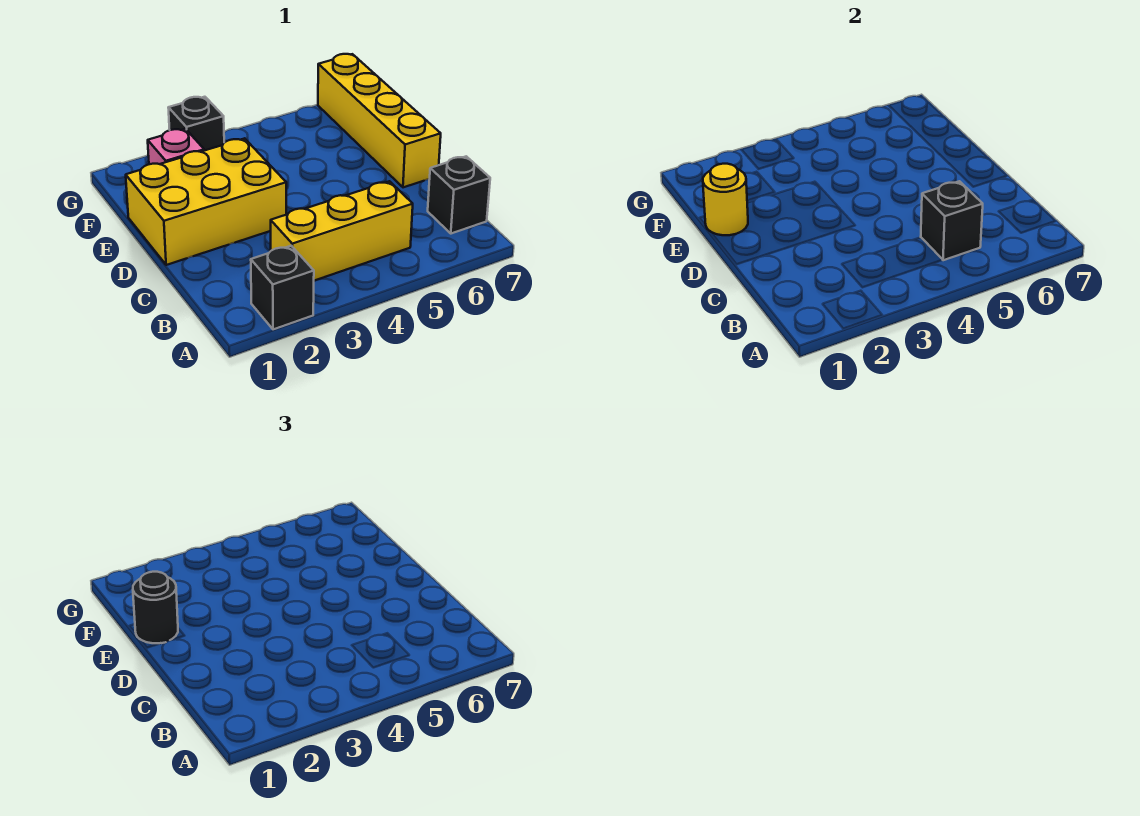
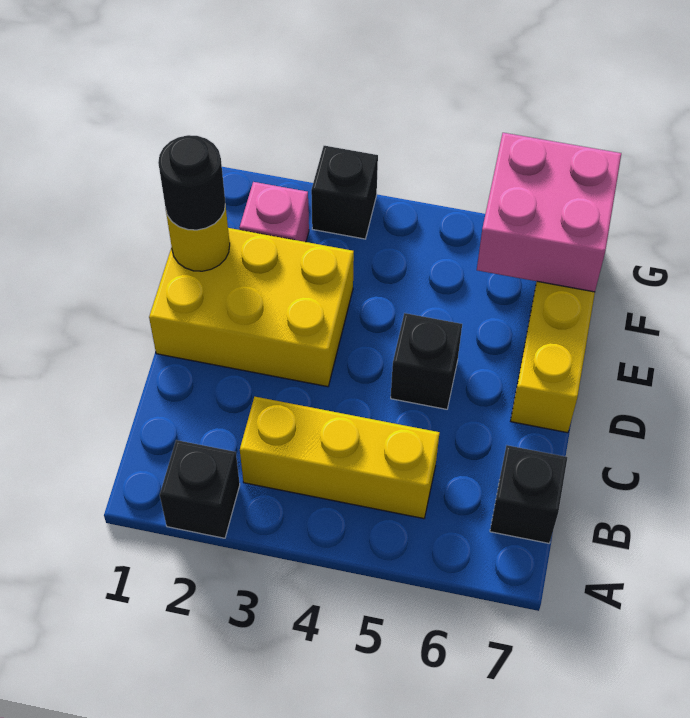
black brick B5 level 2 -> black brick D5 level 1
none -> pink brick F6:G7 level 2

